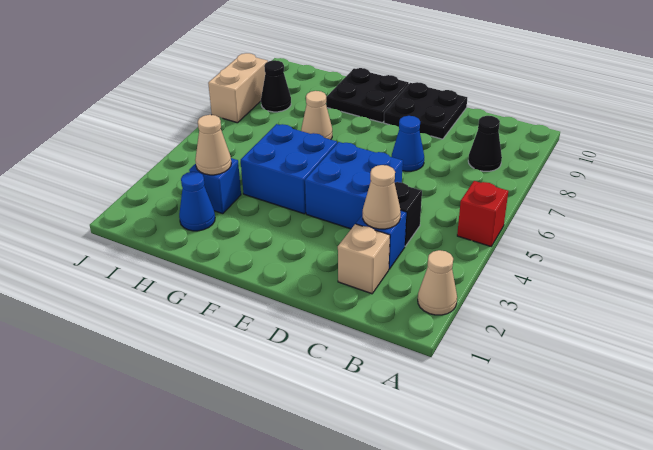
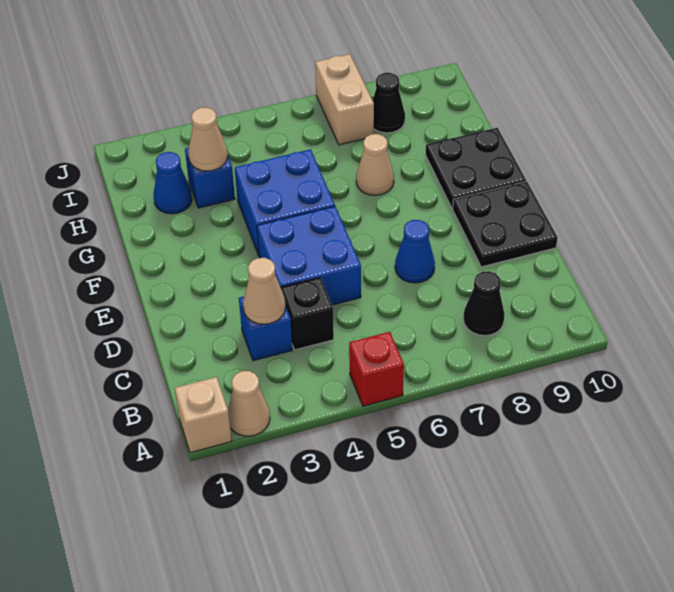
tan brick C2 level 1 -> tan brick A1 level 1
tan brick J7:J8 level 1 -> tan brick I7:J7 level 1

